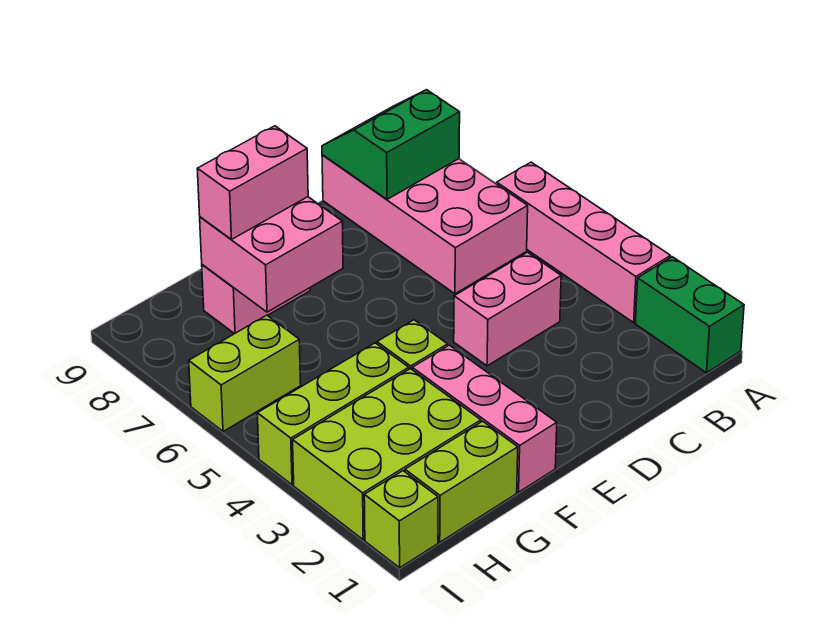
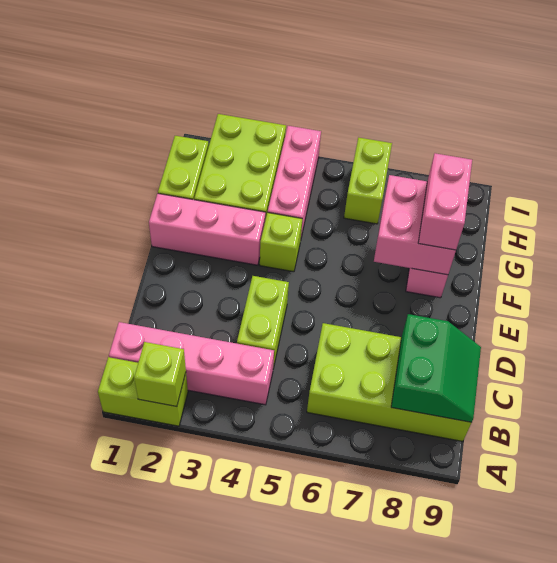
green brick A1:A2 level 1 -> lime brick A1:A2 level 1
pink brick A3:A6 level 1 -> pink brick B1:B4 level 1
pink brick B6:C9 level 1 -> lime brick B6:C9 level 1
pink brick C4:D4 level 1 -> lime brick C4:D4 level 1
lime brick G4:I4 level 1 -> pink brick G4:I4 level 1
lime brick I1 level 1 -> lime brick A2 level 2

